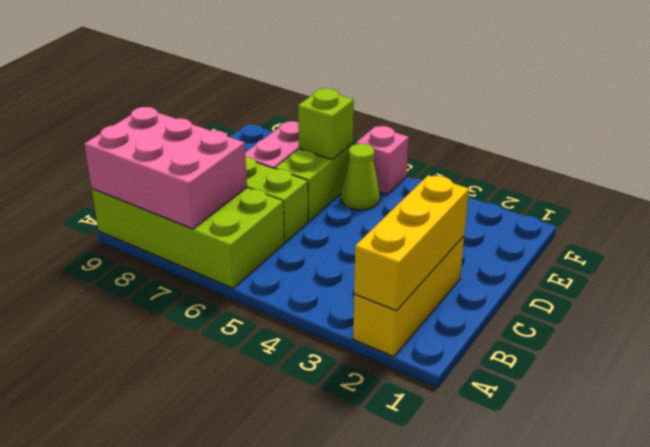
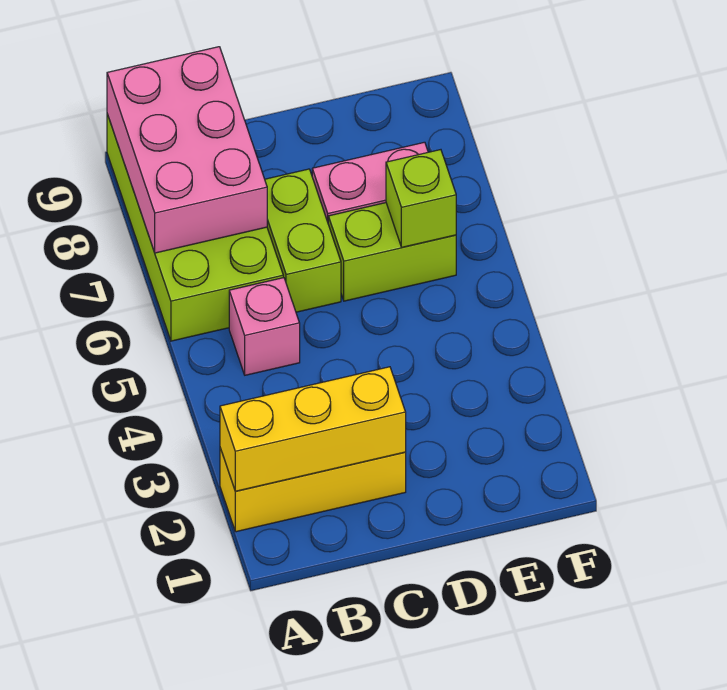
lime cone E5 level 1 -> none
pink brick F5 level 1 -> pink brick B5 level 1

